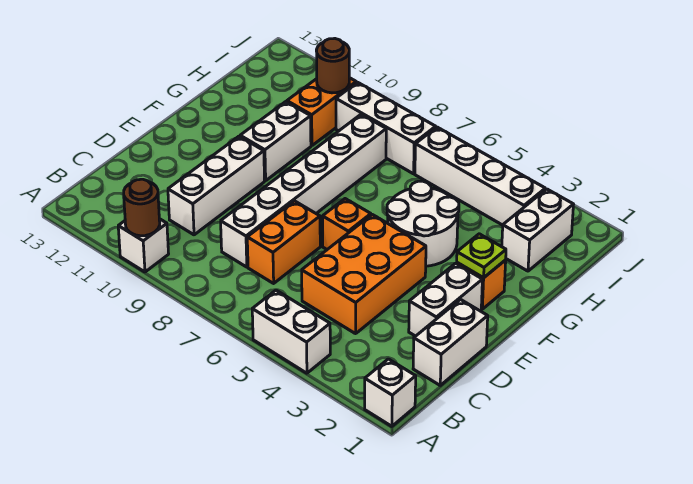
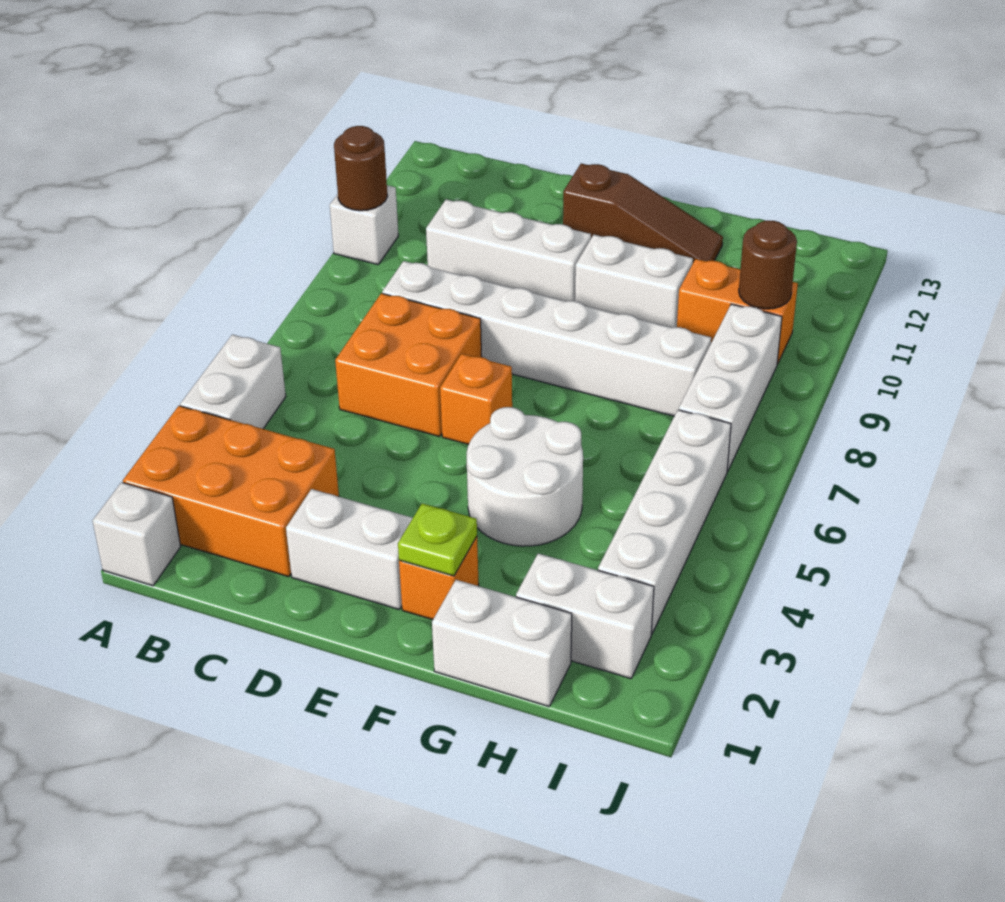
white brick C1:D1 level 1 -> white brick G1:H1 level 1
orange brick C4:E5 level 1 -> orange brick A2:C3 level 1
orange brick C7:D7 level 1 -> orange brick C6:D7 level 1
none -> brown slope E12:G12 level 1 top E

